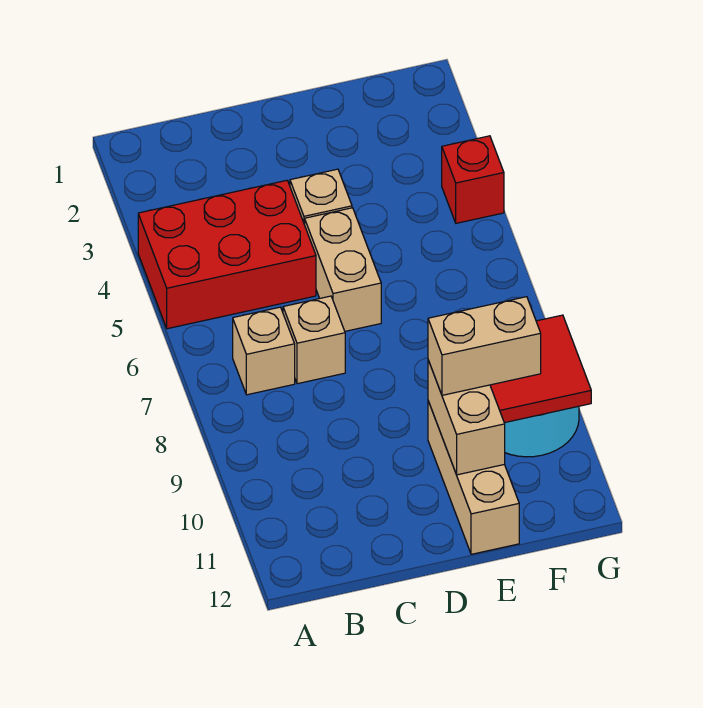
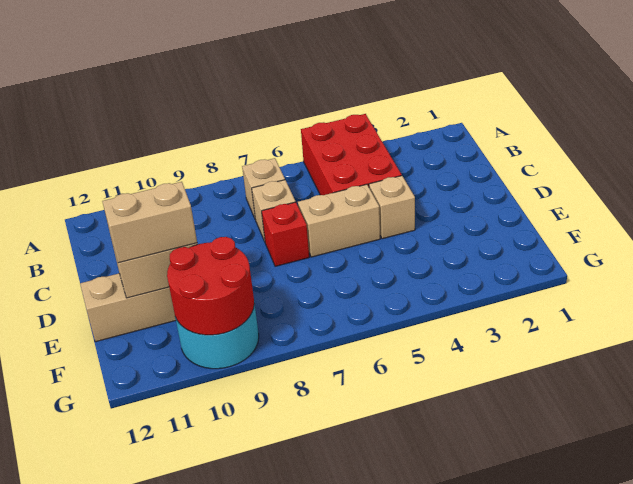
tan brick E10:F10 level 3 -> tan brick E10:E11 level 3
red tile F9:G10 level 2 -> red round brick F9:G10 level 2
red brick G4 level 1 -> red brick D7 level 1

